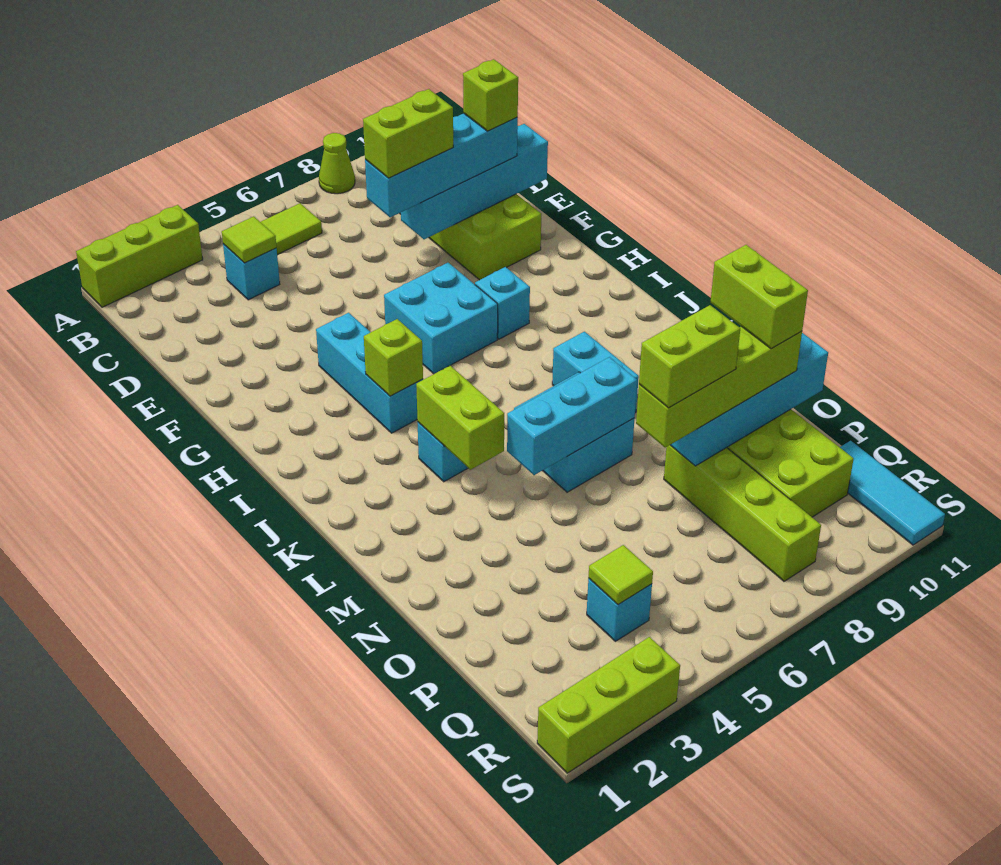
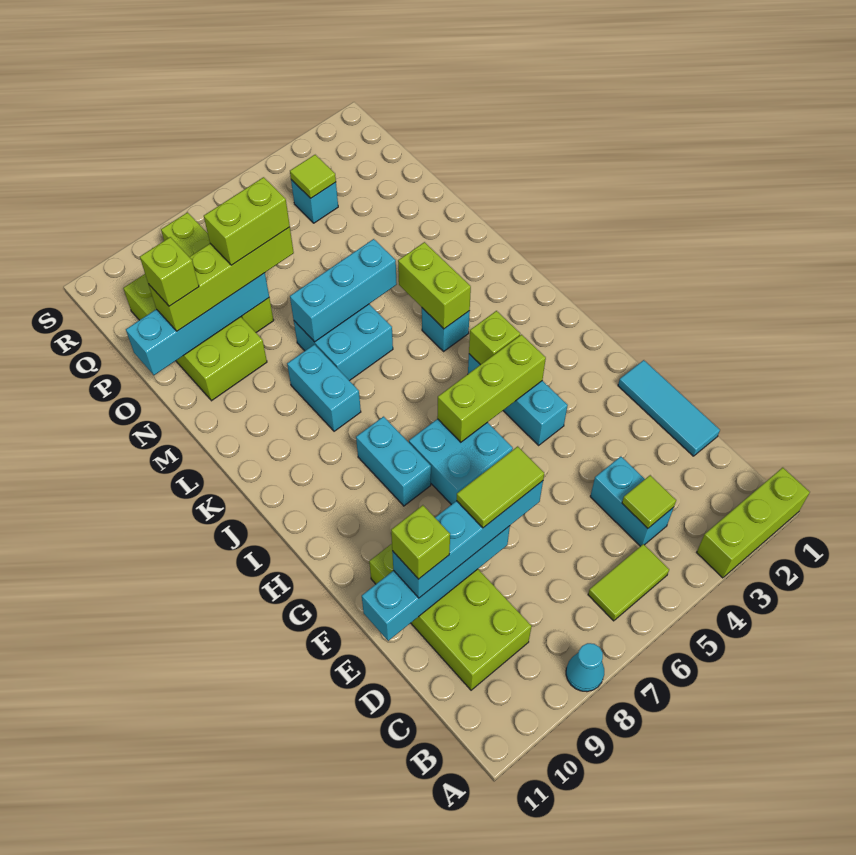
lime cone A8 level 1 -> cyan cone A8 level 1
cyan brick C4 level 1 -> cyan brick C4:D4 level 1
lime brick E7:E8 level 4 -> lime tile E7:E8 level 4
cyan brick H8 level 1 -> cyan brick H8:I8 level 1
lime brick N10:O10 level 4 -> lime brick O10 level 4
cyan tile Q11:S11 level 1 -> cyan tile D1:F1 level 1
lime brick S1:S3 level 1 -> lime brick H4:H6 level 2

